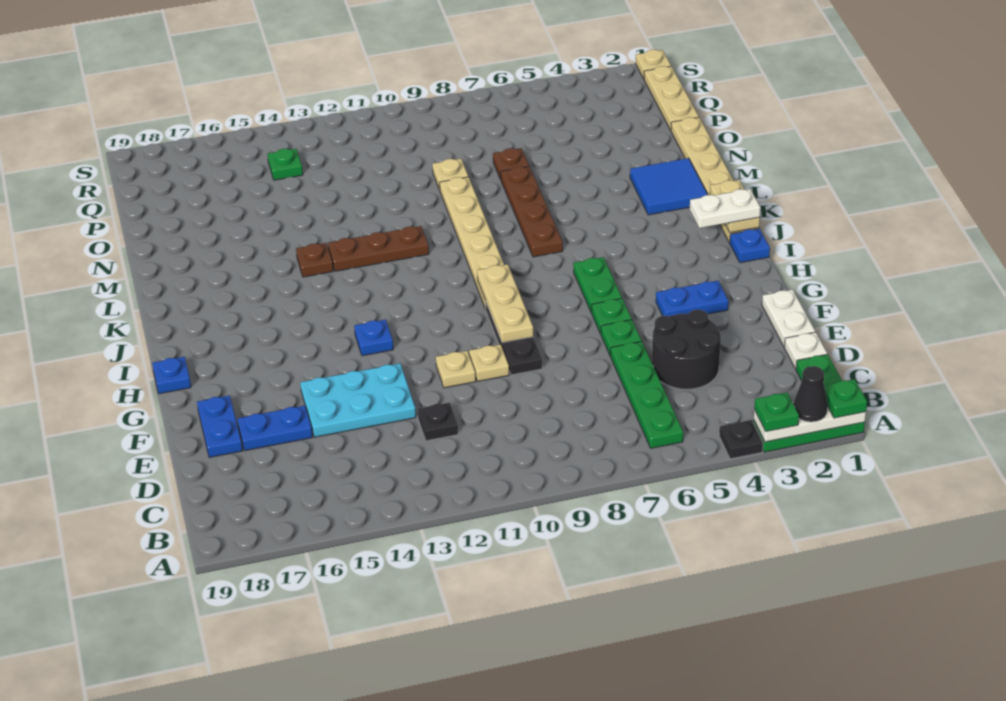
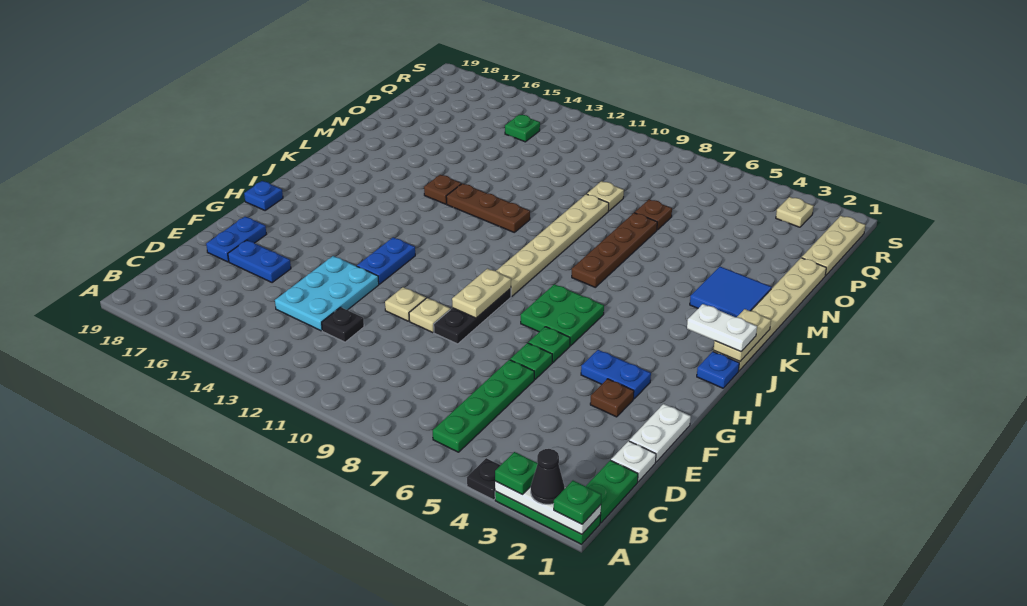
black round brick D4:E5 level 1 -> none
cyan plate E13:F15 level 1 -> cyan plate D13:F14 level 1
none -> brown plate F3 level 1
tan plate G9:I9 level 2 -> tan plate G9:H9 level 2
green plate H6:I6 level 1 -> green plate H6:I7 level 1
blue plate H13 level 1 -> blue plate G13:H13 level 1
tan plate S1 level 1 -> tan plate R3 level 1

